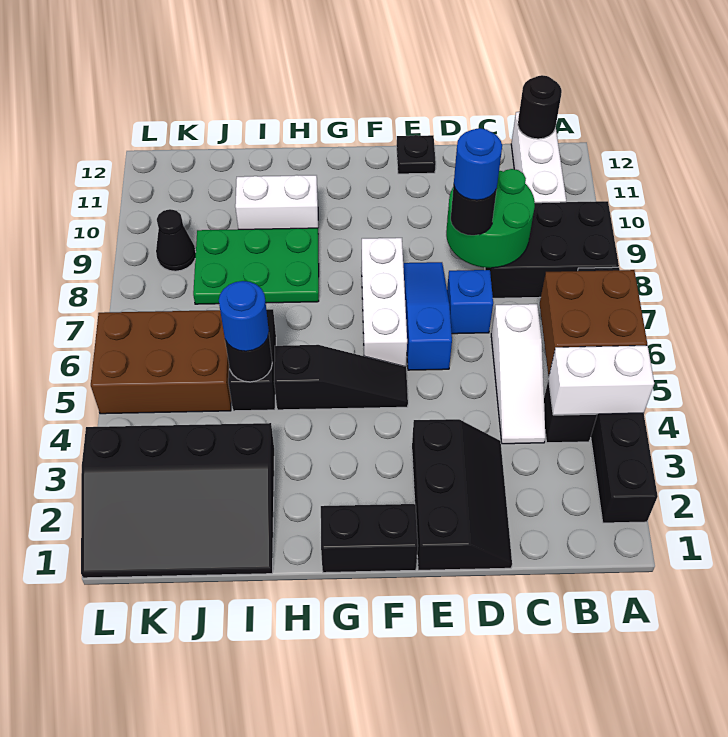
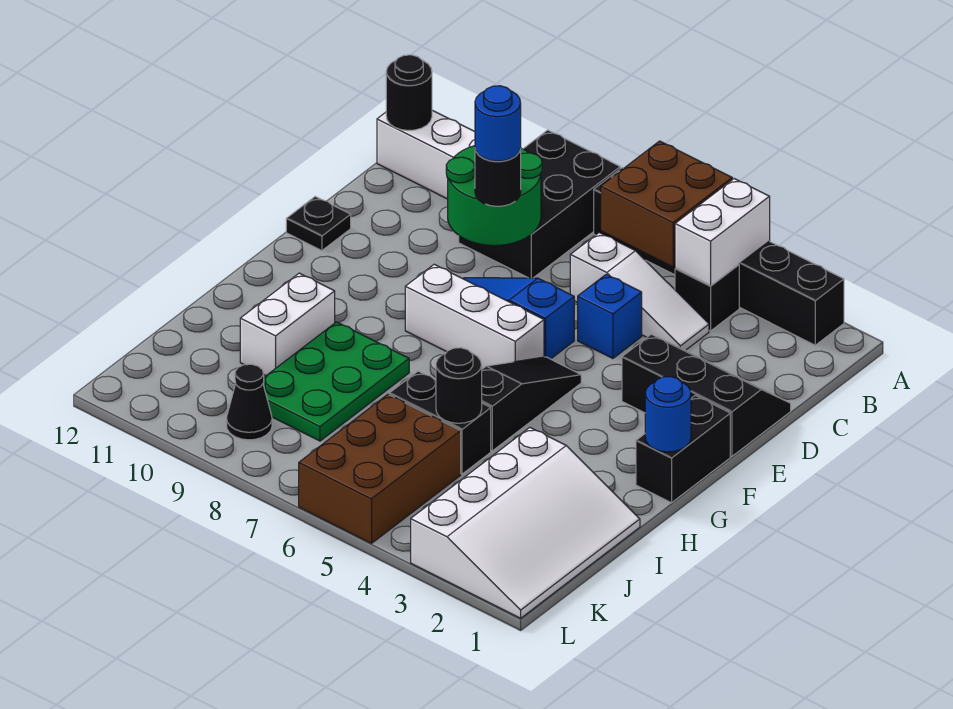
blue brick D7 level 1 -> blue brick D5 level 1
black slope I1:L3 level 1 top 3 -> white slope I1:L3 level 1 top 3
blue round brick I5 level 3 -> blue round brick G1 level 2

